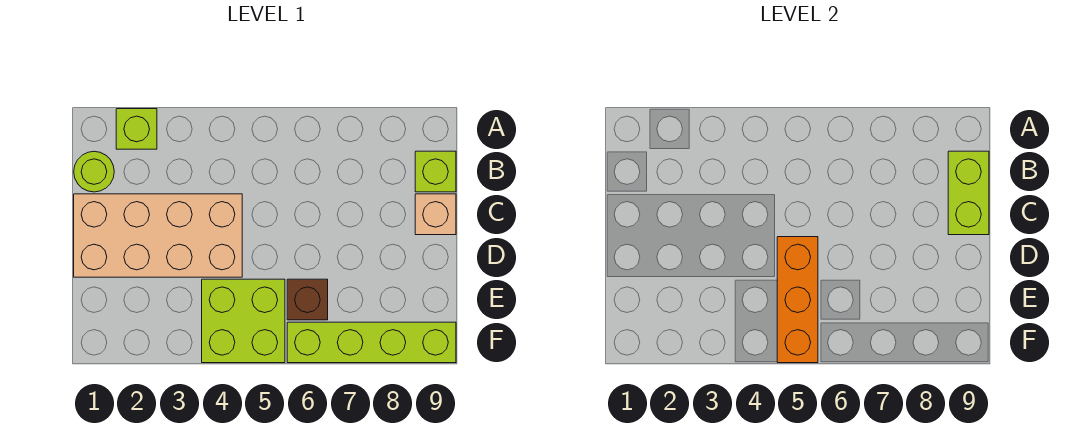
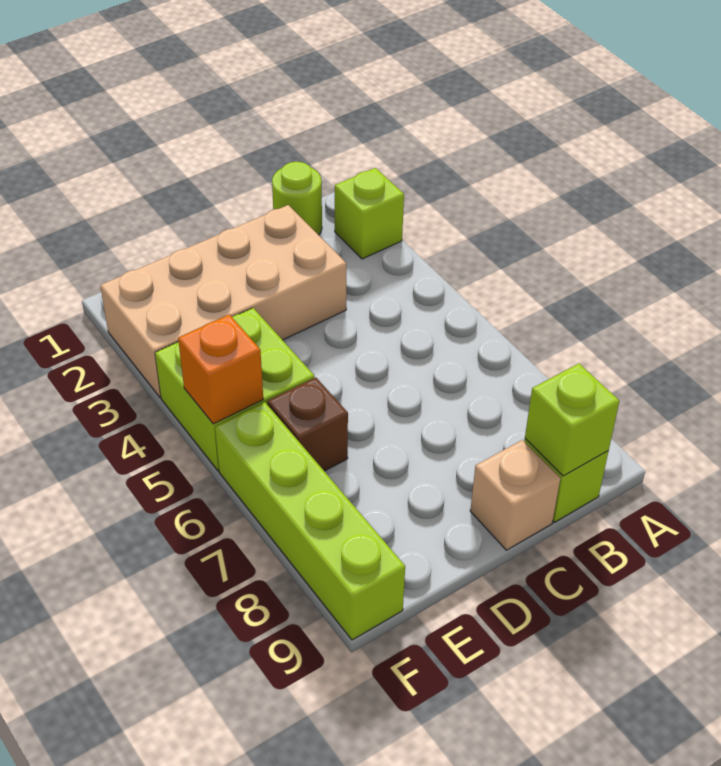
lime brick B9:C9 level 2 -> lime brick B9 level 2
tan brick C1:D4 level 1 -> tan brick C2:F3 level 1
orange brick D5:F5 level 2 -> orange brick F5 level 2

